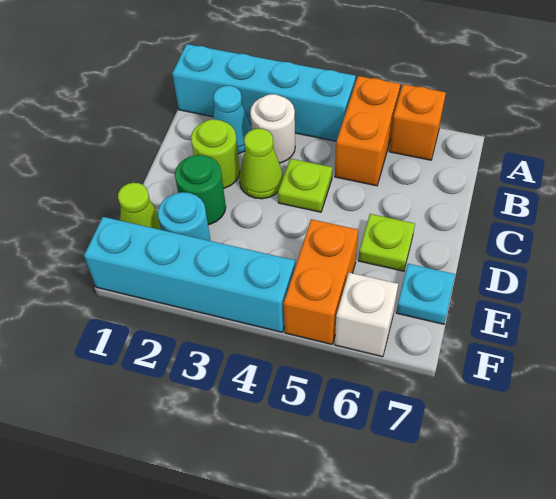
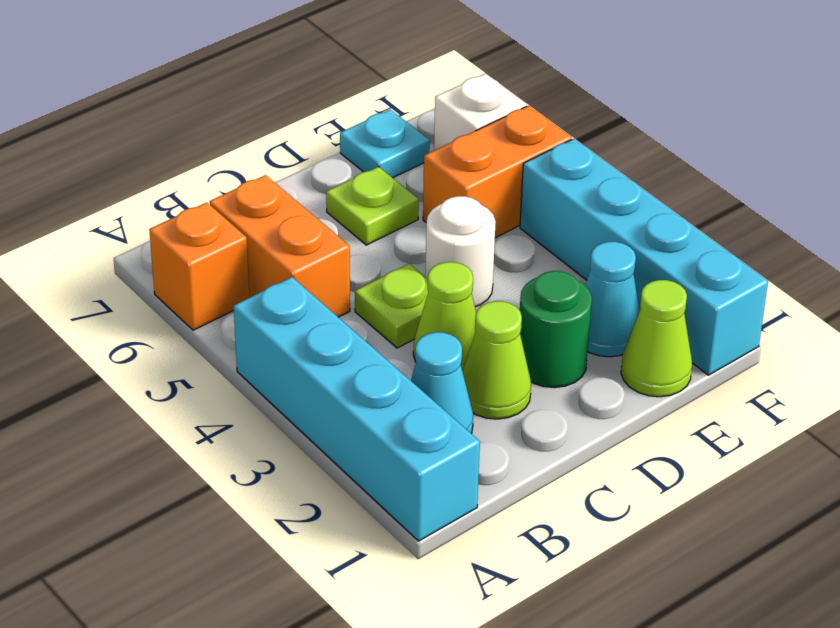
orange brick A5:B5 level 1 -> orange brick B5:B6 level 1
white round brick B3 level 1 -> white round brick D4 level 1
lime round brick C2 level 1 -> lime cone C2 level 1
cyan round brick E2 level 1 -> cyan cone E2 level 1

